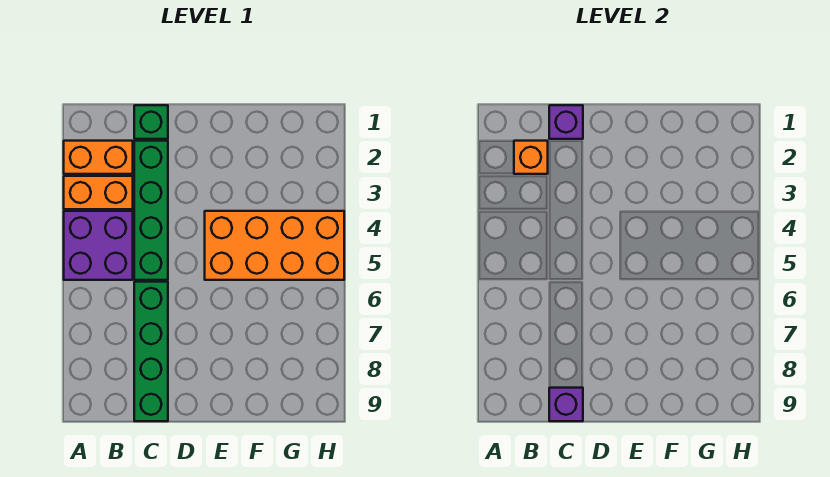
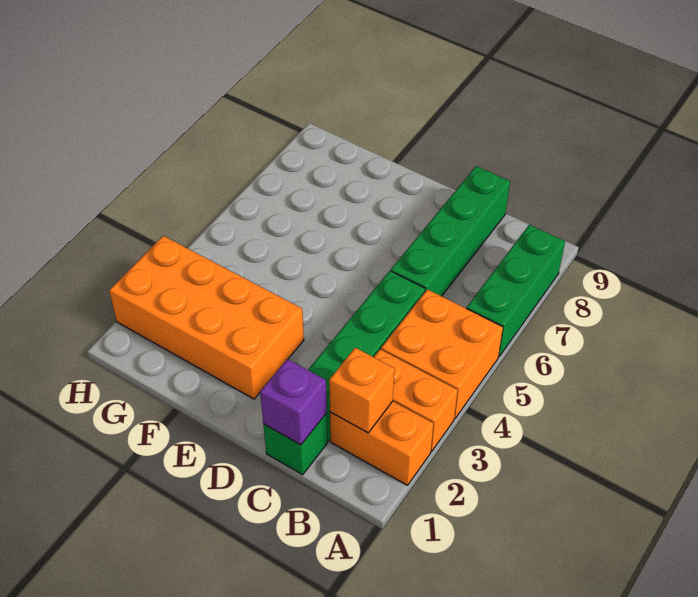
purple brick A4:B5 level 1 -> orange brick A4:B5 level 1
none -> green brick A6:A8 level 1
purple brick C9 level 2 -> none
orange brick E4:H5 level 1 -> orange brick E2:H3 level 1

